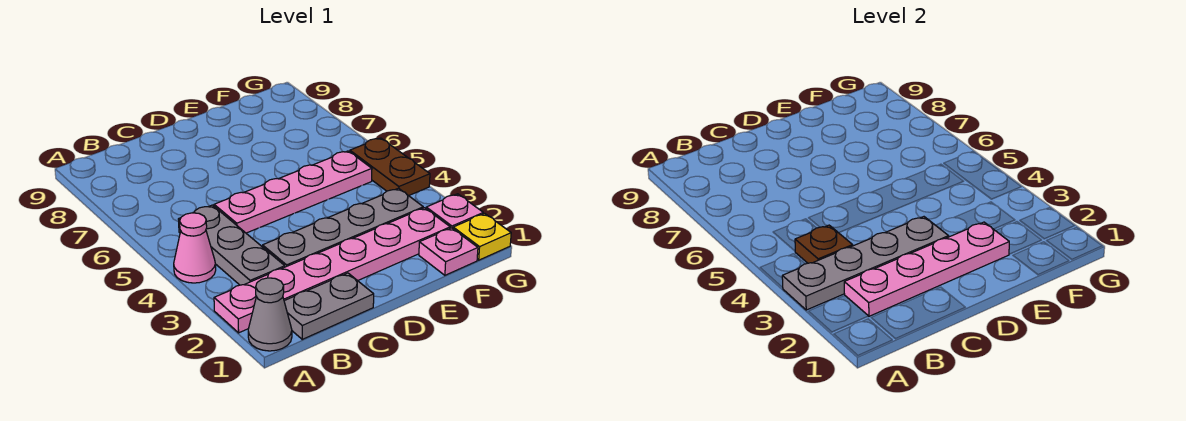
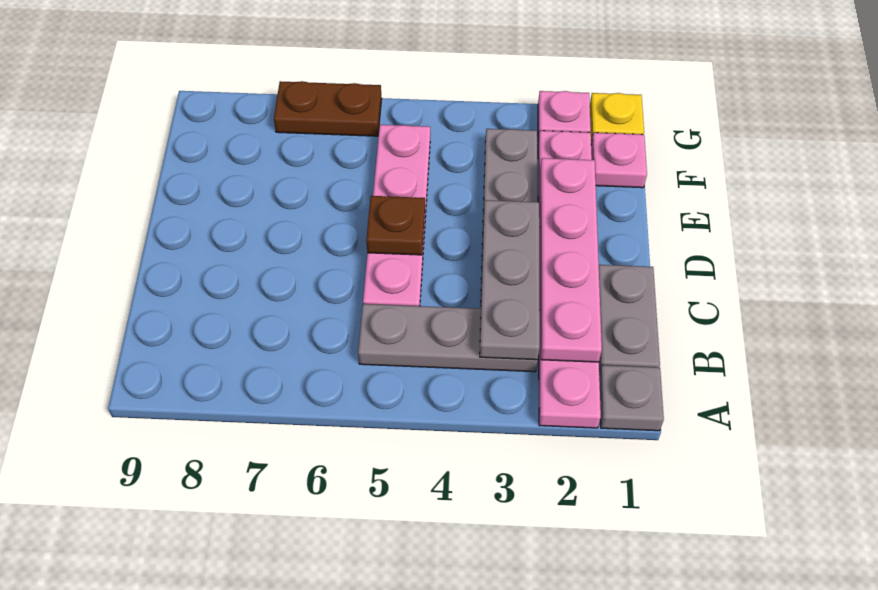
grey cone A1 level 1 -> grey plate A1 level 1
grey plate A3:D3 level 2 -> grey plate B3:D3 level 2
pink cone A4 level 1 -> none
brown plate B4 level 2 -> brown plate D5 level 2
brown plate G4:G5 level 1 -> brown plate G6:G7 level 1

